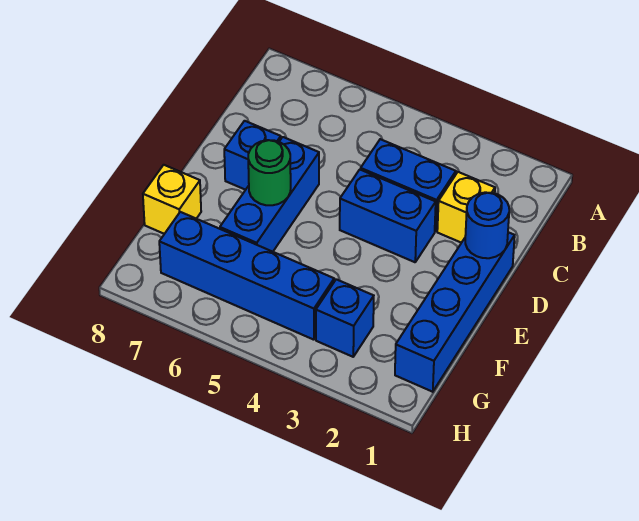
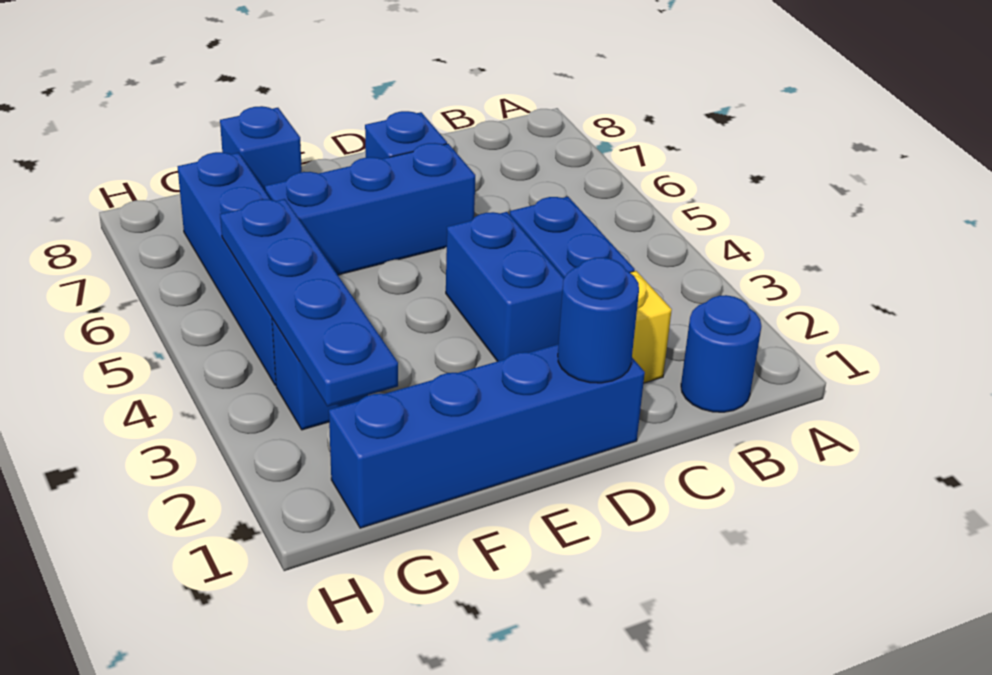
none -> blue round brick B1 level 1
green round brick E6 level 2 -> none
yellow brick F8 level 1 -> blue brick F8 level 1
none -> blue plate G2:G5 level 2

